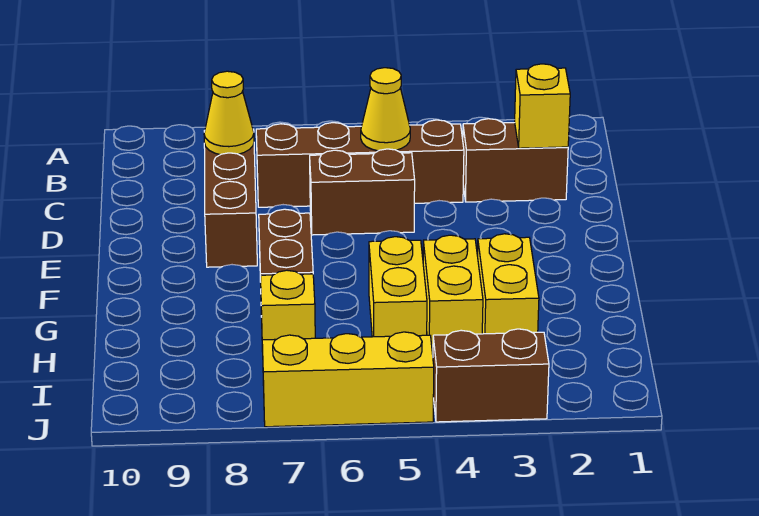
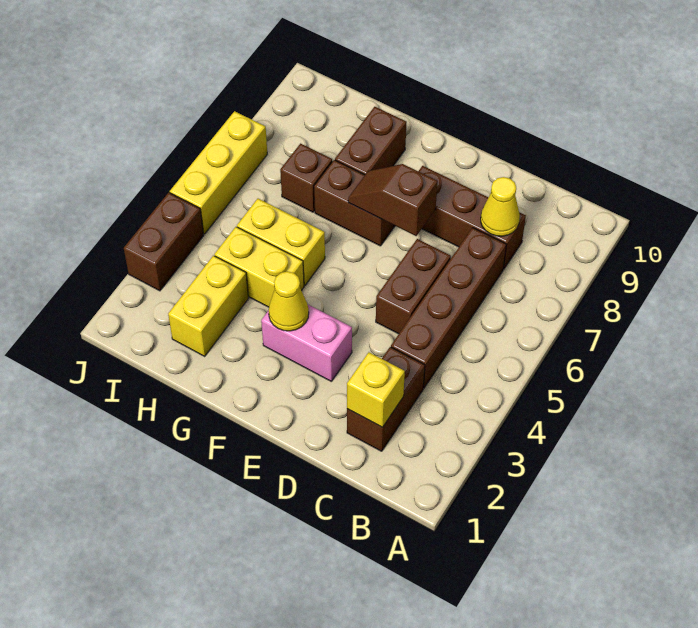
yellow cone C5 level 2 -> yellow cone F3 level 2
none -> pink brick E3:F3 level 1
none -> brown slope E7:F7 level 2 top E
yellow brick G3:H3 level 1 -> yellow brick H2:H3 level 1
none -> brown brick G8:G9 level 1
yellow brick H7 level 1 -> brown brick H7 level 1

